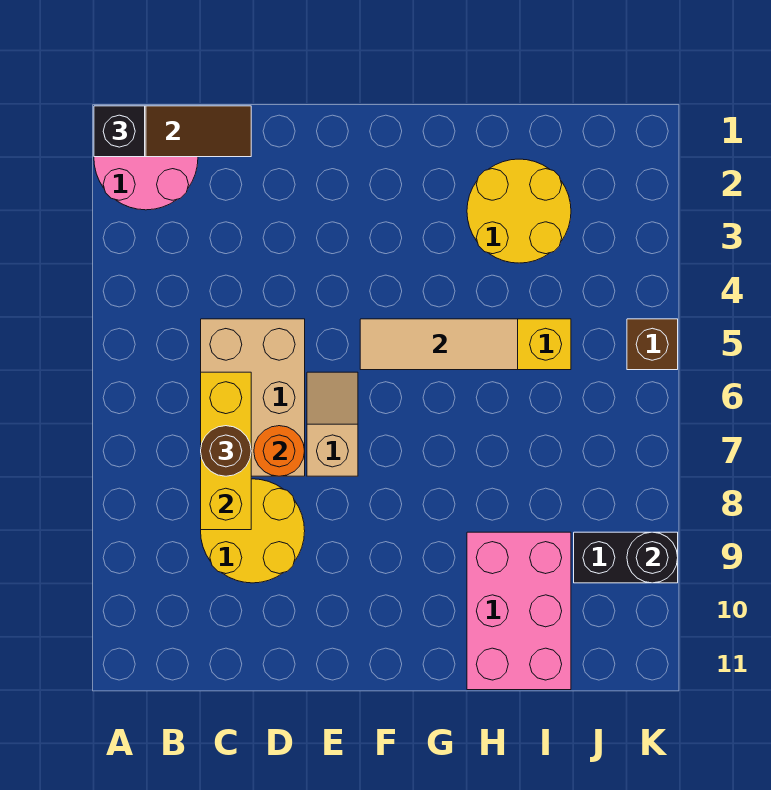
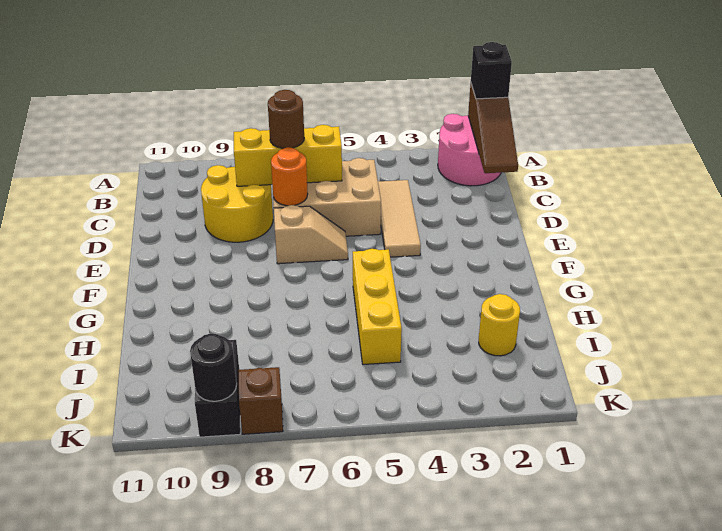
tan tile F5:H5 level 2 -> tan tile C4:E4 level 1
yellow round brick H2:I3 level 1 -> yellow round brick I2 level 1
pink brick H9:I11 level 1 -> none
brown brick K5 level 1 -> brown brick K8 level 1

